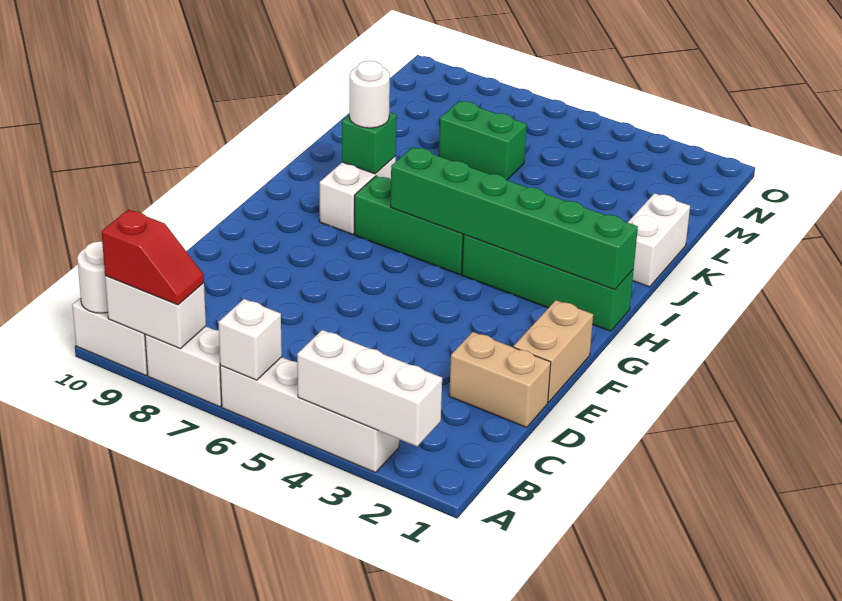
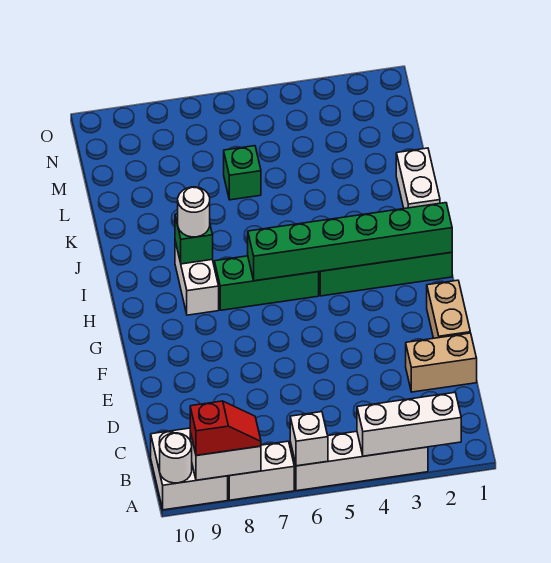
green brick L6:L7 level 1 -> green brick L6 level 1

